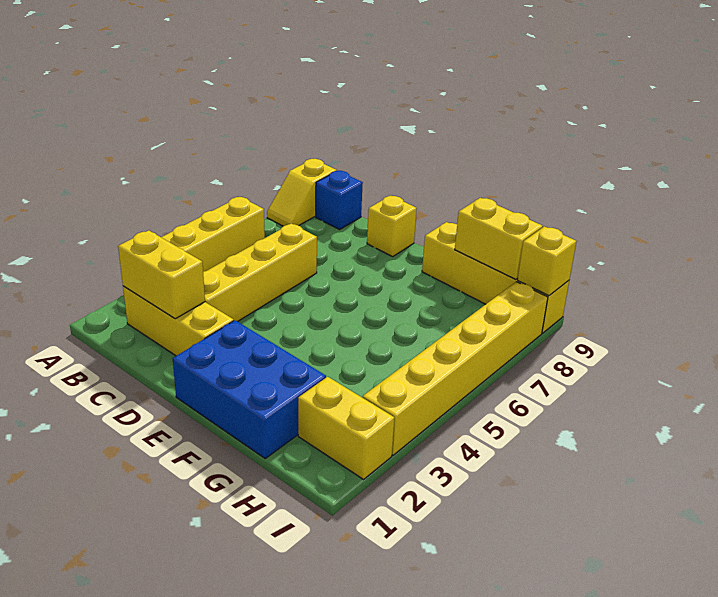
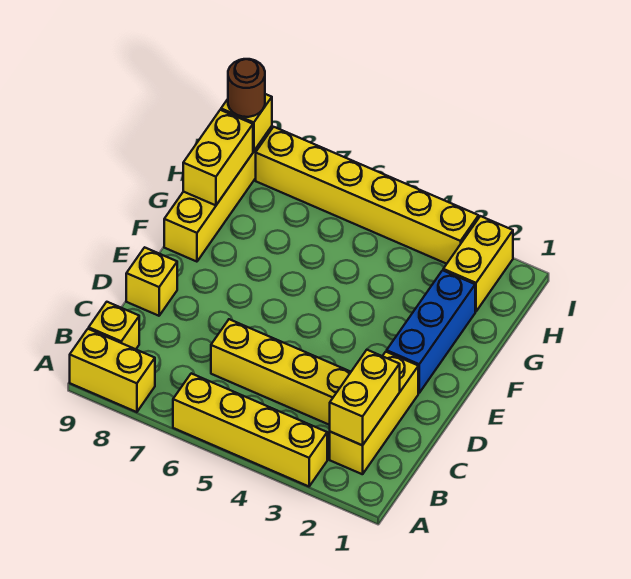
yellow slope A8:A9 level 1 top 9 -> yellow brick A8:A9 level 1
blue brick B9 level 1 -> yellow brick B9 level 1
blue brick E1:G2 level 1 -> blue brick E2:G2 level 1
none -> brown round brick I9 level 3

